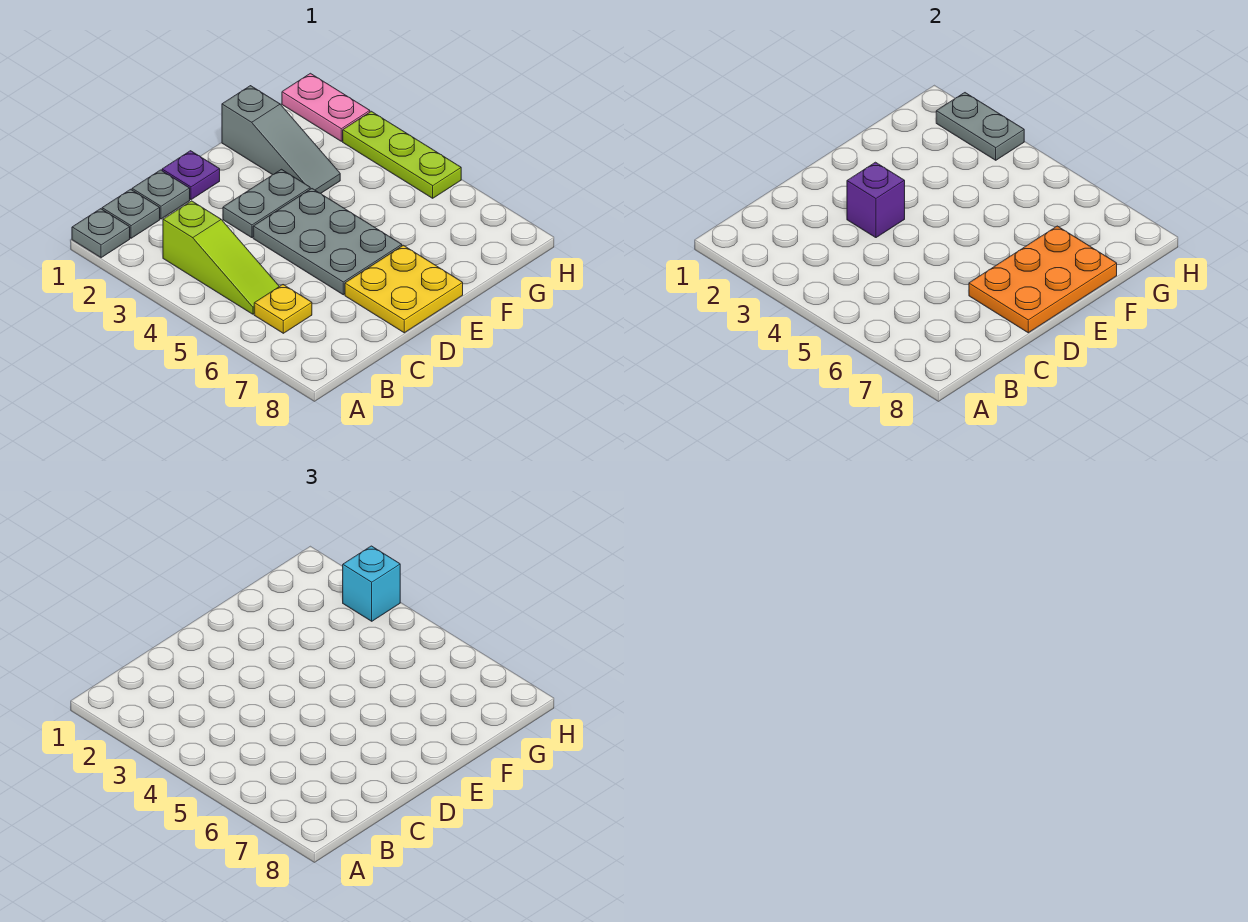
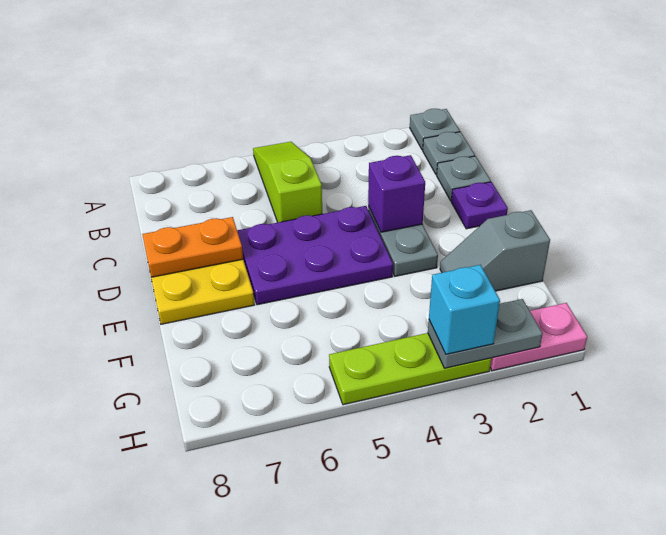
lime slope B3:B5 level 1 top 3 -> lime slope A5:C5 level 1 top C
yellow plate B6 level 1 -> none
grey plate D4:E6 level 1 -> purple plate D4:E6 level 1
orange plate D7:F8 level 2 -> orange plate D7:D8 level 2
grey slope F1:F3 level 1 top 1 -> grey slope F1:F2 level 1 top 1

